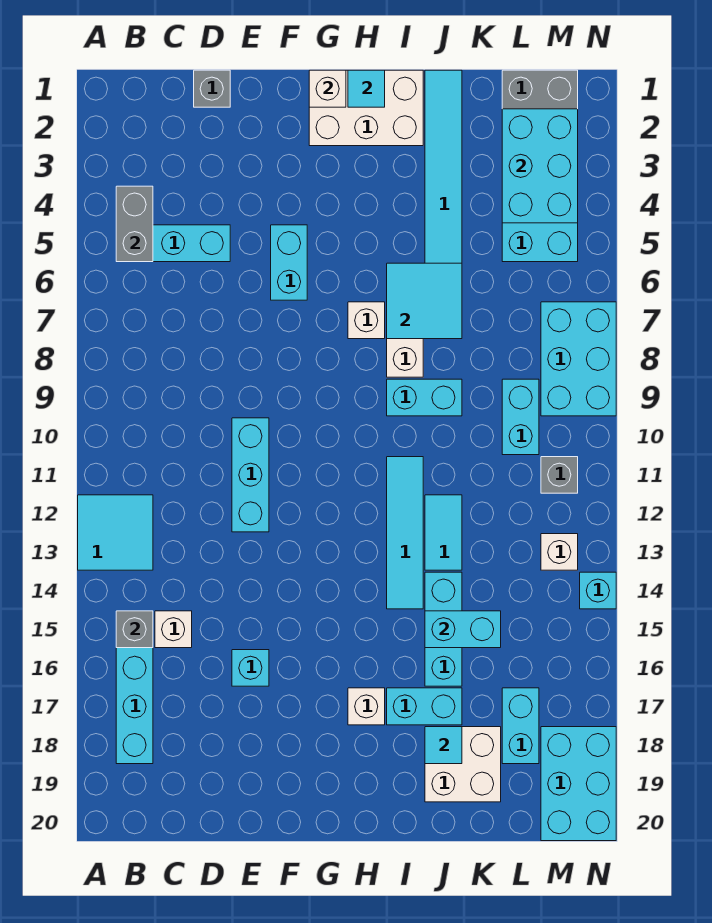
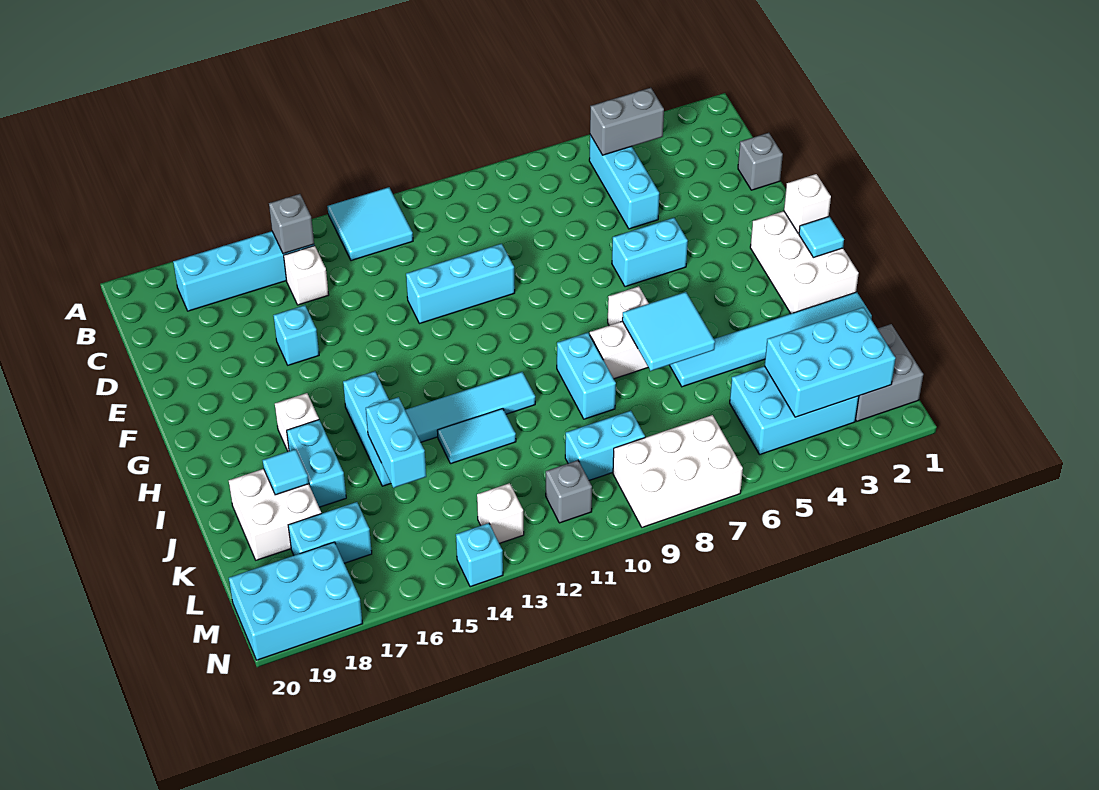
cyan brick J14:J16 level 1 -> cyan brick H15:J15 level 1
cyan brick M7:N9 level 1 -> white brick M7:N9 level 1

